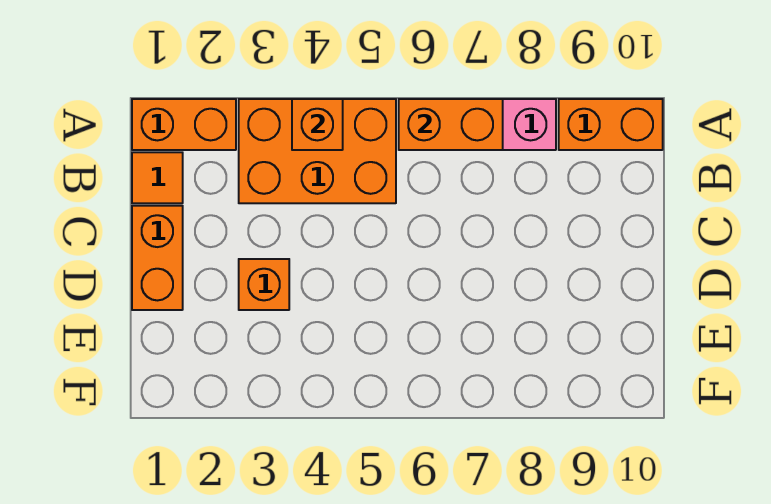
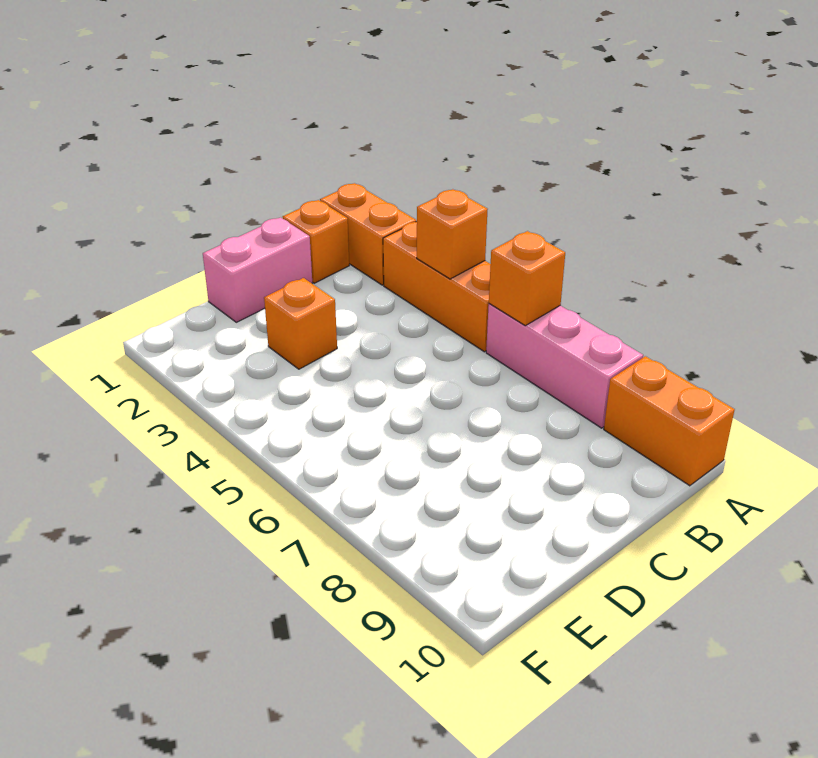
orange brick A3:B5 level 1 -> orange brick A3:A5 level 1
orange brick A6:A7 level 2 -> orange brick A6 level 2
orange tile B1 level 1 -> orange brick B1 level 1
orange brick C1:D1 level 1 -> pink brick C1:D1 level 1

